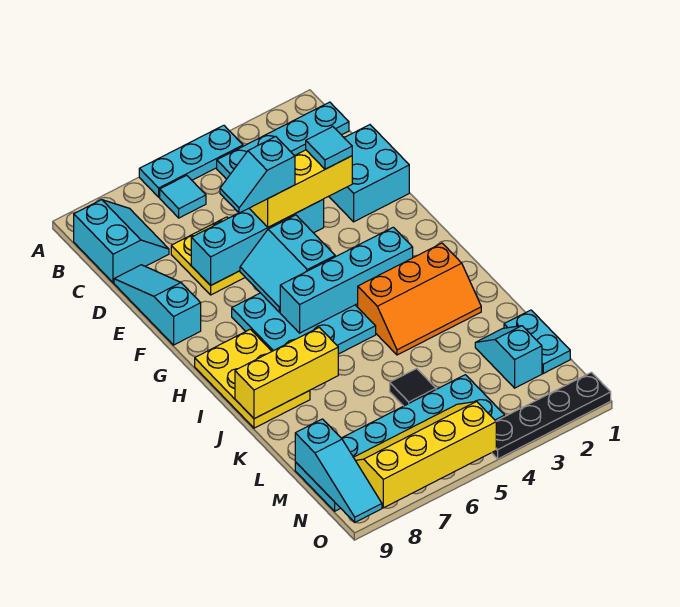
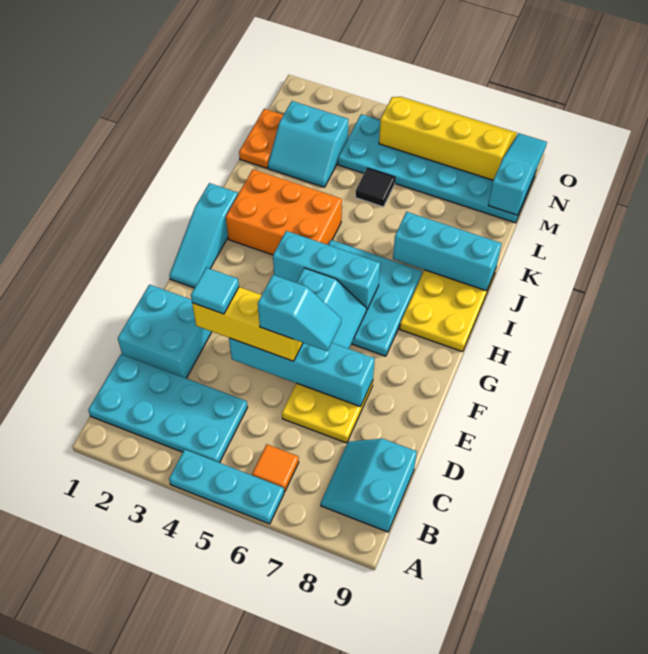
cyan plate B1:B4 level 1 -> cyan plate B1:C4 level 1
cyan tile B6 level 1 -> orange tile B6 level 1
cyan slope D9:F9 level 1 top F -> cyan slope G1:I1 level 1 top I
cyan brick H3:H6 level 2 -> cyan brick H4:H6 level 2
orange slope I2:J4 level 1 top I -> orange brick I2:J4 level 1
yellow brick J7:J9 level 2 -> cyan brick J7:J9 level 2
cyan plate L1:M1 level 1 -> orange plate L1:M1 level 1
cyan slope L2:M2 level 1 top M -> cyan slope L2:M3 level 1 top M
yellow slope N5:O8 level 2 top O -> yellow slope N5:O8 level 2 top N
black plate O1:O4 level 1 -> none

